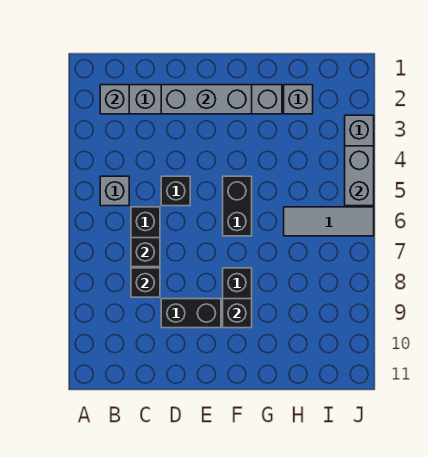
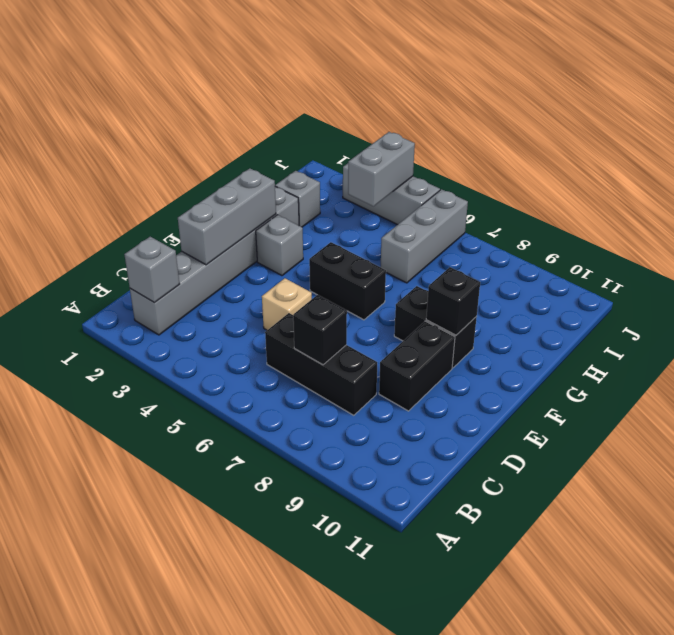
grey brick B5 level 1 -> grey brick F3 level 1
black brick C8 level 2 -> none
black brick D5 level 1 -> tan brick D5 level 1
grey tile H6:J6 level 1 -> grey brick H6:J6 level 1
grey brick J4:J5 level 2 -> grey brick I4:J4 level 2

